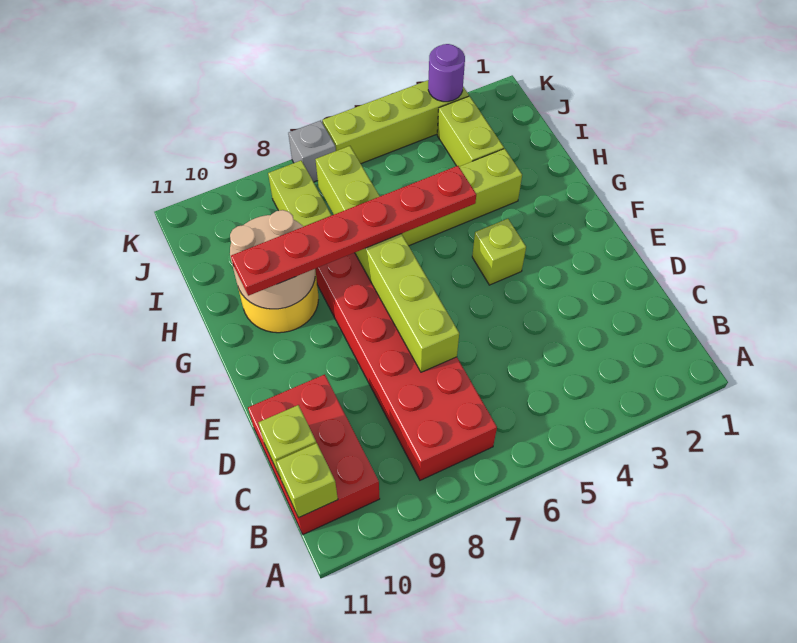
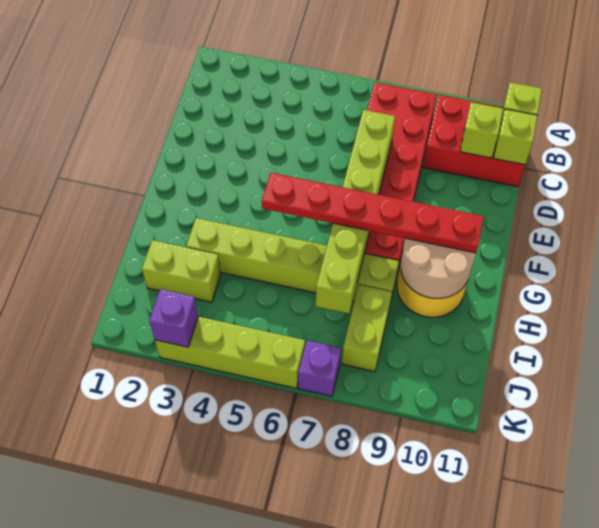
red brick B10:D11 level 1 -> red brick B9:C11 level 1
lime brick F4 level 1 -> lime brick C10 level 2
lime brick I3:J3 level 1 -> lime brick I2:I3 level 1
purple round brick K3 level 2 -> purple brick K3 level 2
grey brick K7 level 1 -> purple brick K7 level 1

